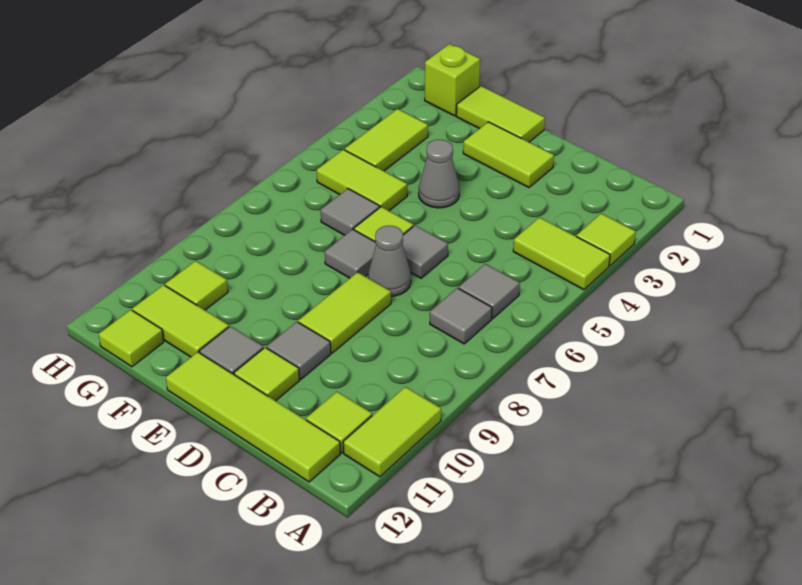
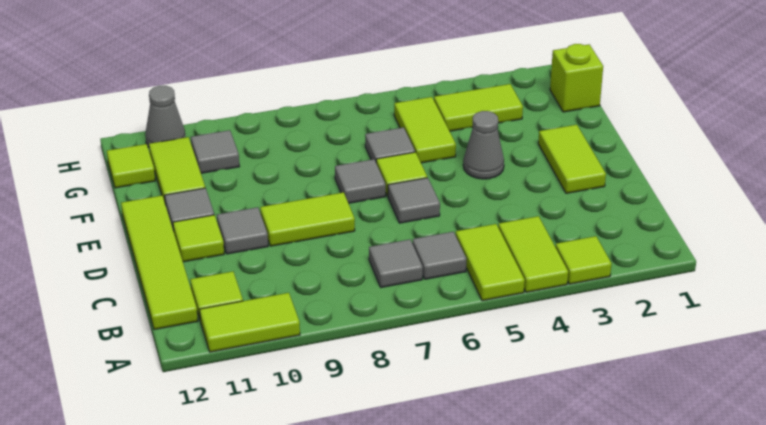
grey cone D7 level 1 -> grey cone H11 level 1
lime tile E1:F1 level 1 -> lime tile A5:B5 level 1
lime tile G10 level 1 -> grey tile G10 level 1

